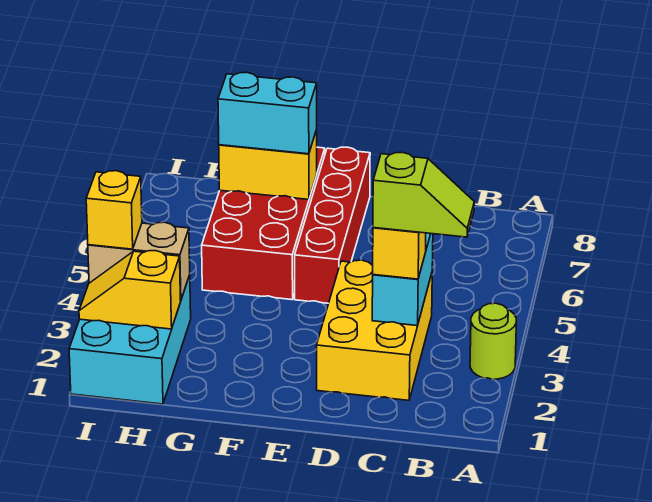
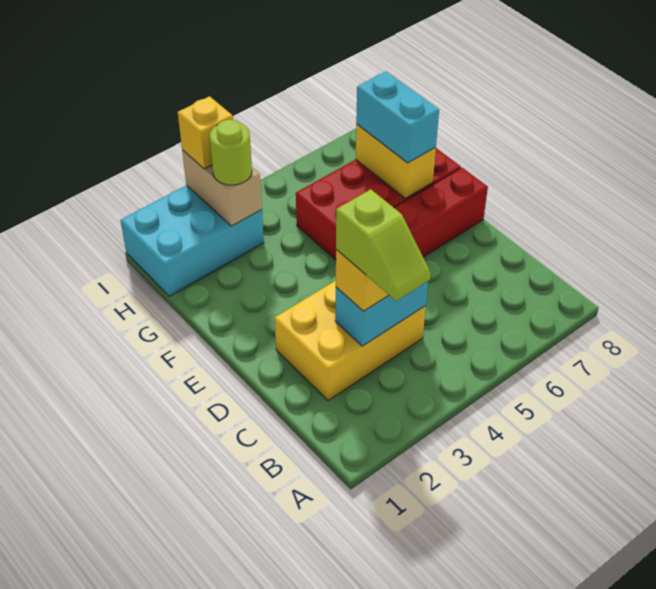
lime round brick A3 level 1 -> lime round brick H3 level 3
yellow slope H2:I2 level 2 top H -> none

